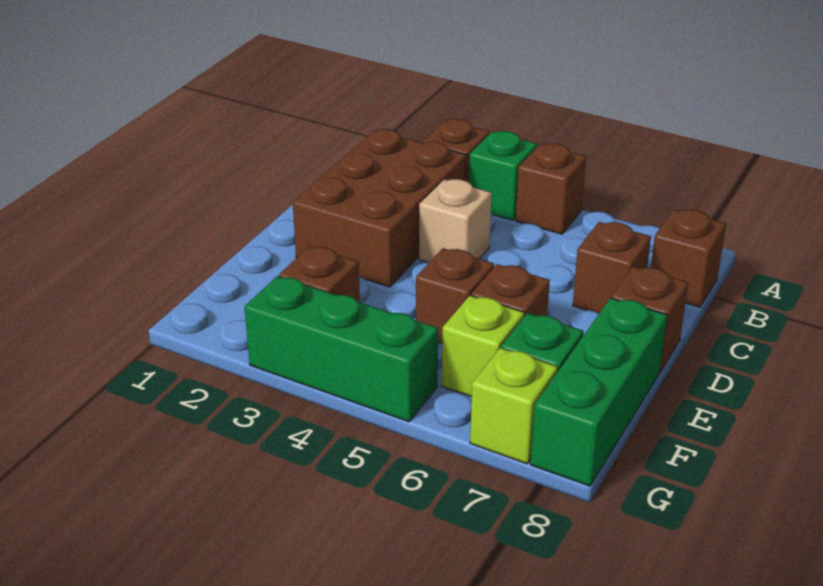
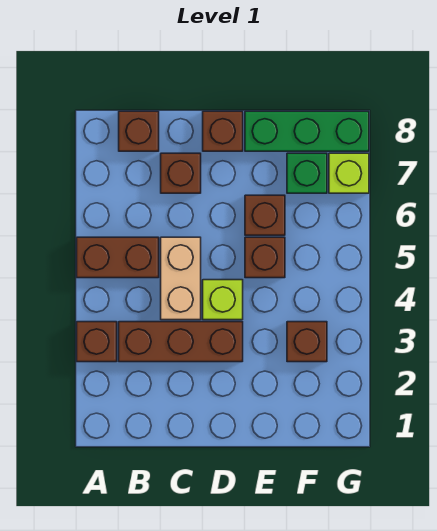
green brick A4 level 1 -> none
brown brick A5 level 1 -> brown brick A5:B5 level 1
brown brick B2:D3 level 1 -> brown brick B3:D3 level 1
tan brick C4 level 1 -> tan brick C4:C5 level 1
lime brick F6 level 1 -> lime brick D4 level 1
green brick G3:G5 level 1 -> none

